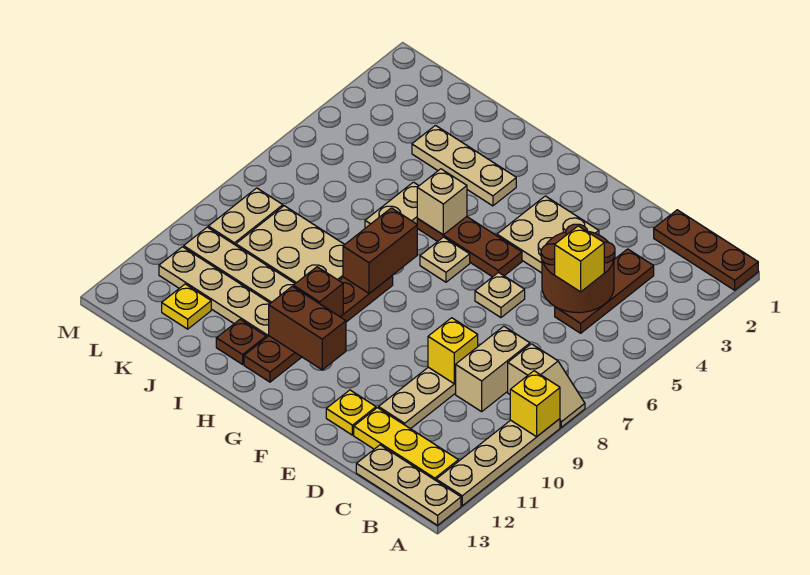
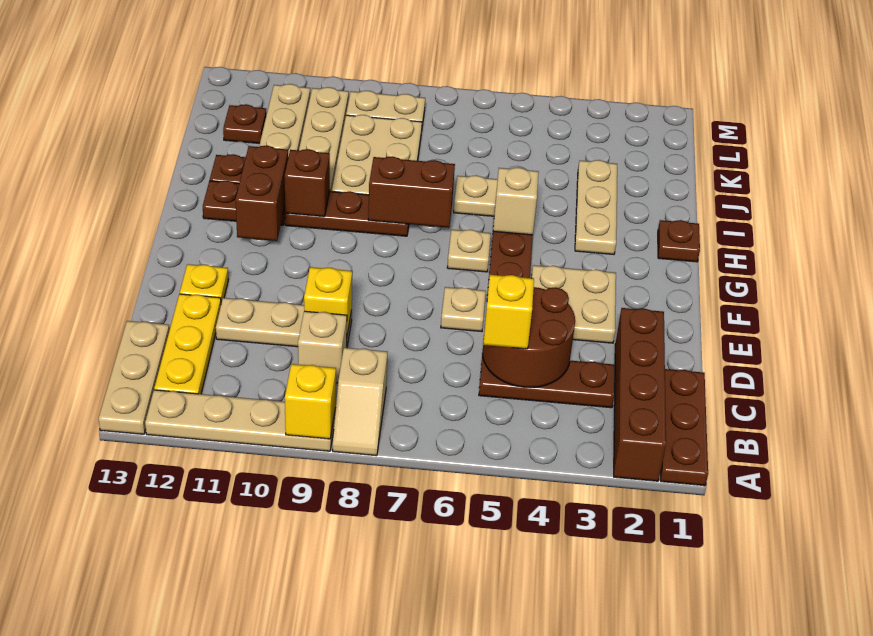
none -> brown brick A2:D2 level 1
tan brick C8:C9 level 1 -> tan brick C9 level 1
none -> brown plate H1 level 1
yellow plate K12 level 1 -> brown plate K12 level 1

